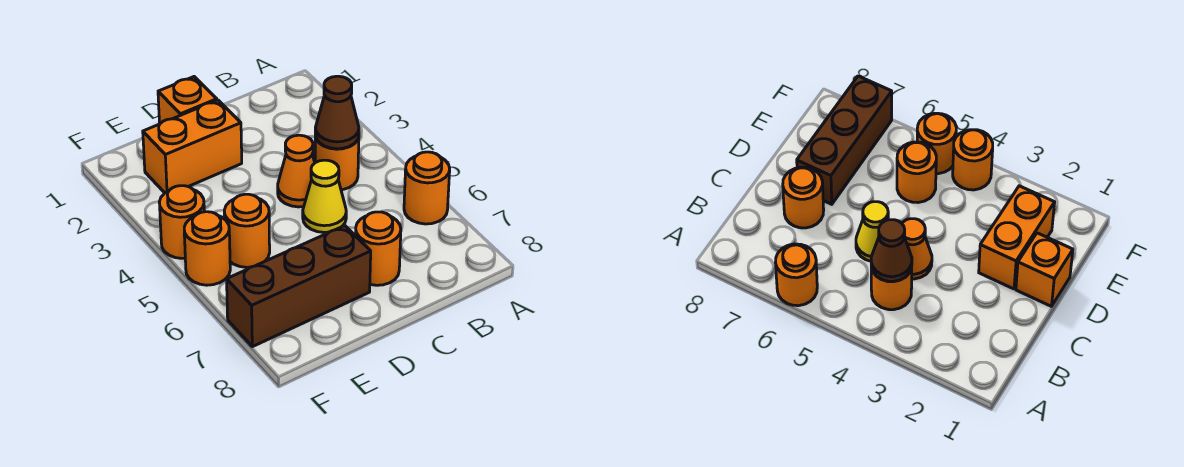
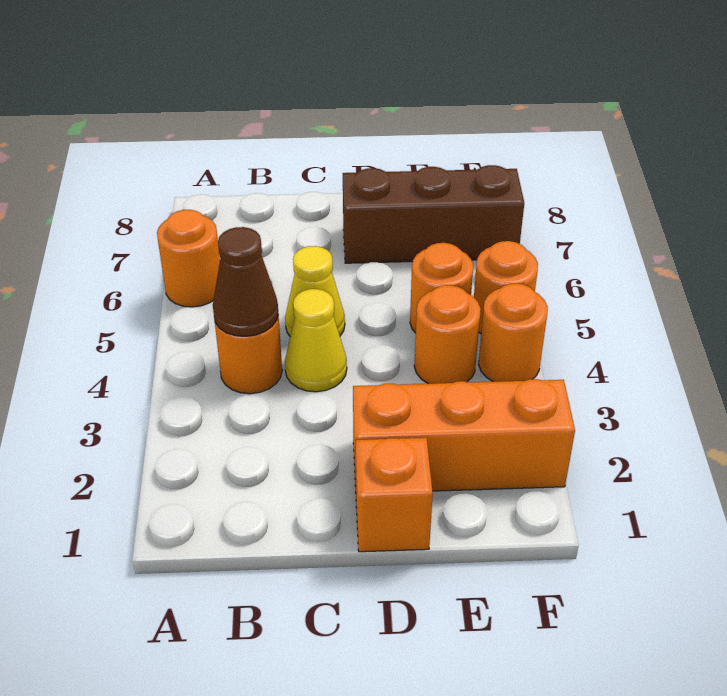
orange cone C4 level 1 -> yellow cone C4 level 1
orange round brick C7 level 1 -> orange round brick E4 level 1
orange brick D2:E2 level 1 -> orange brick D2:F2 level 1

